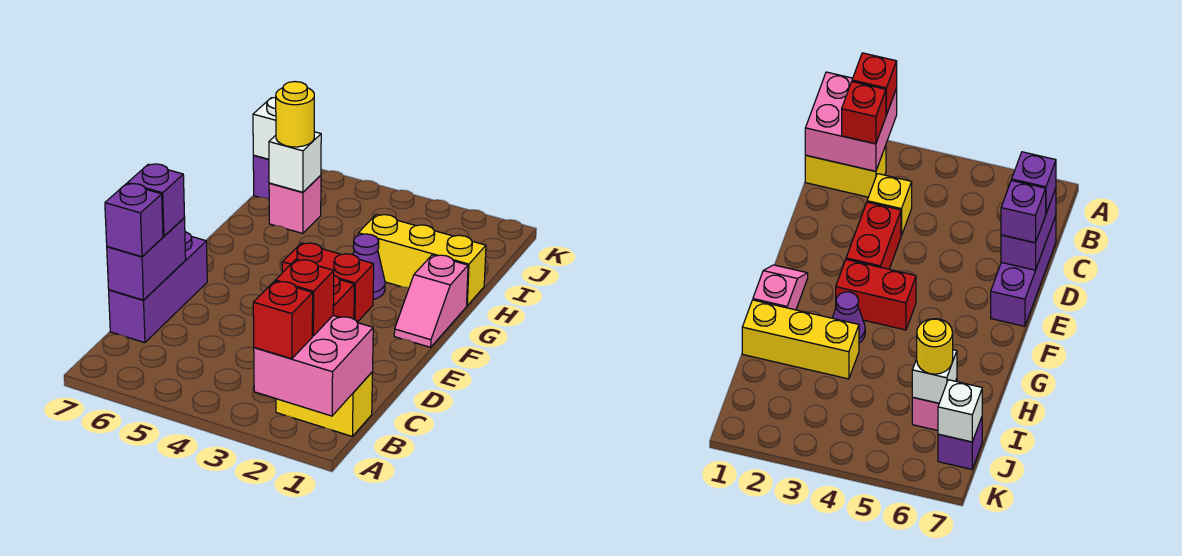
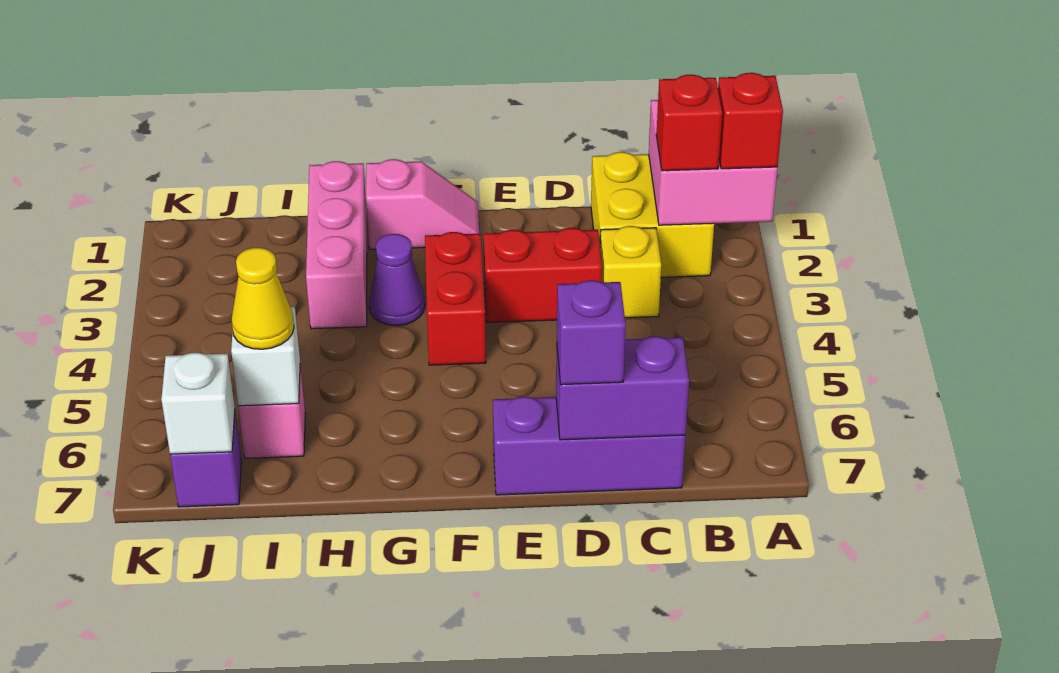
yellow brick B1:B2 level 1 -> yellow brick B1:C2 level 1
purple brick C7 level 3 -> none
yellow brick H1:H3 level 1 -> pink brick H1:H3 level 1
yellow round brick I6 level 3 -> yellow cone I6 level 3

